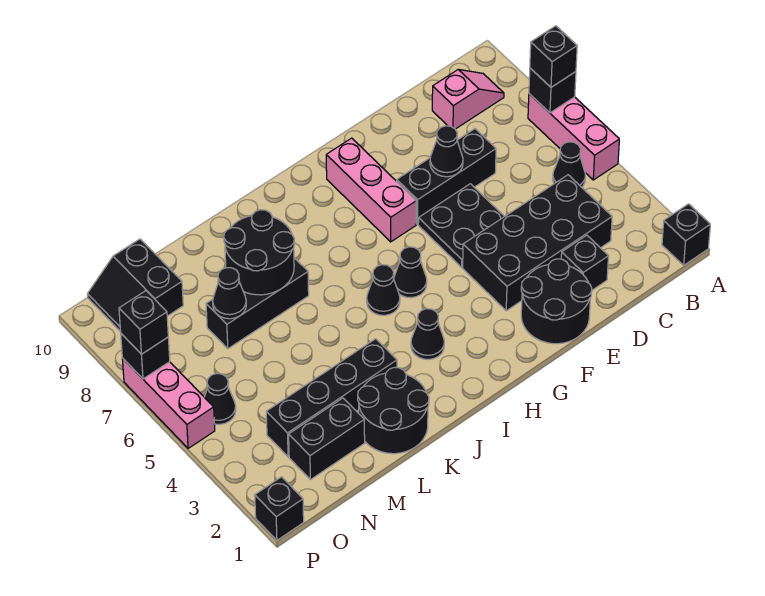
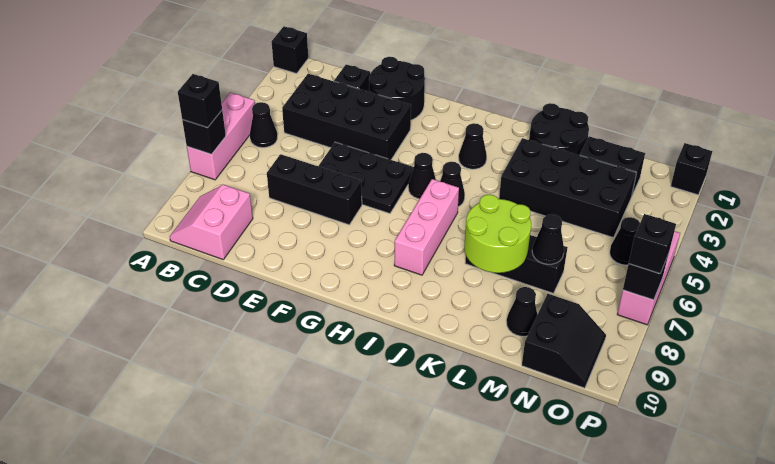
pink slope B9:C9 level 1 top C -> pink slope B9:C10 level 1 top C
black plate E5:F6 level 1 -> black plate E5:G6 level 1
black cone E7 level 2 -> black cone M9 level 1
pink brick G7:G9 level 1 -> pink brick I6:I8 level 1
black brick K3:N3 level 1 -> black brick K3:N4 level 1
black round brick K7:L8 level 2 -> lime round brick K7:L8 level 2

